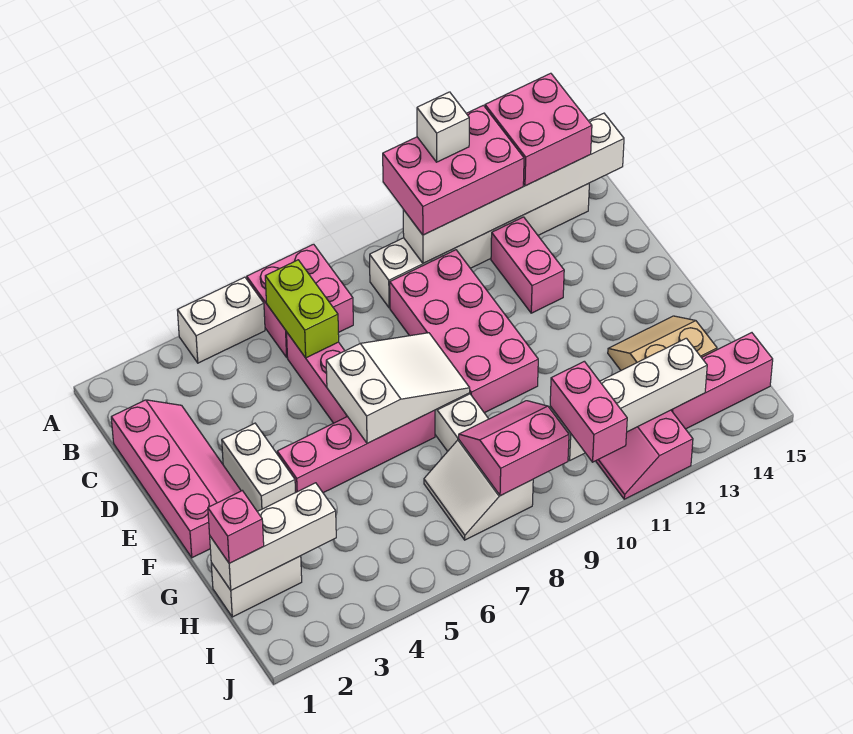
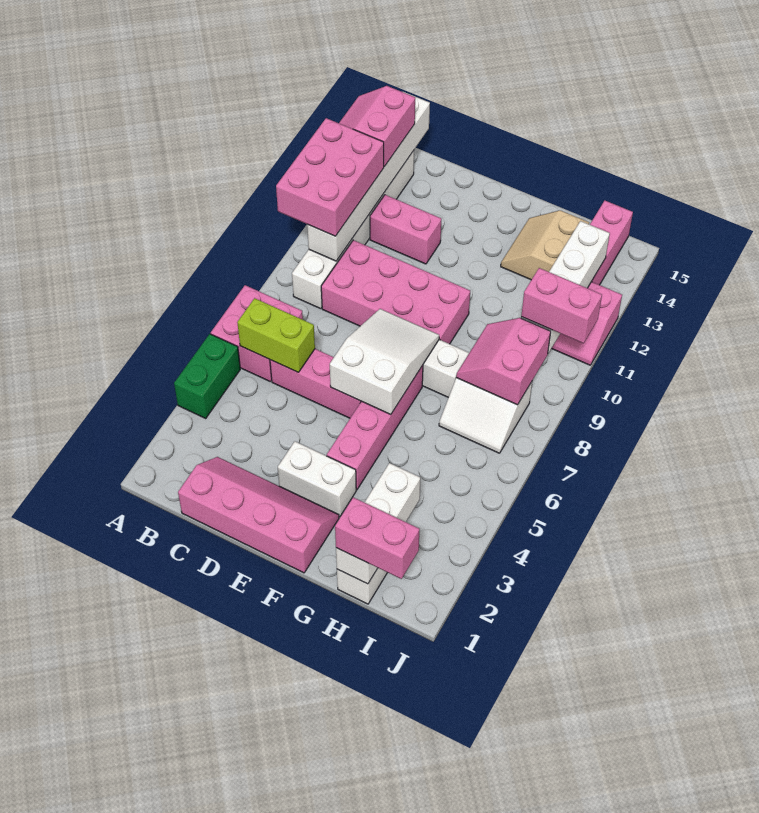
white brick A4:A5 level 1 -> green brick A4:A5 level 1
white brick A11 level 4 -> none
pink brick A13:B14 level 3 -> pink slope A13:B14 level 3 top B
pink brick H1 level 3 -> pink brick H1:I1 level 3

